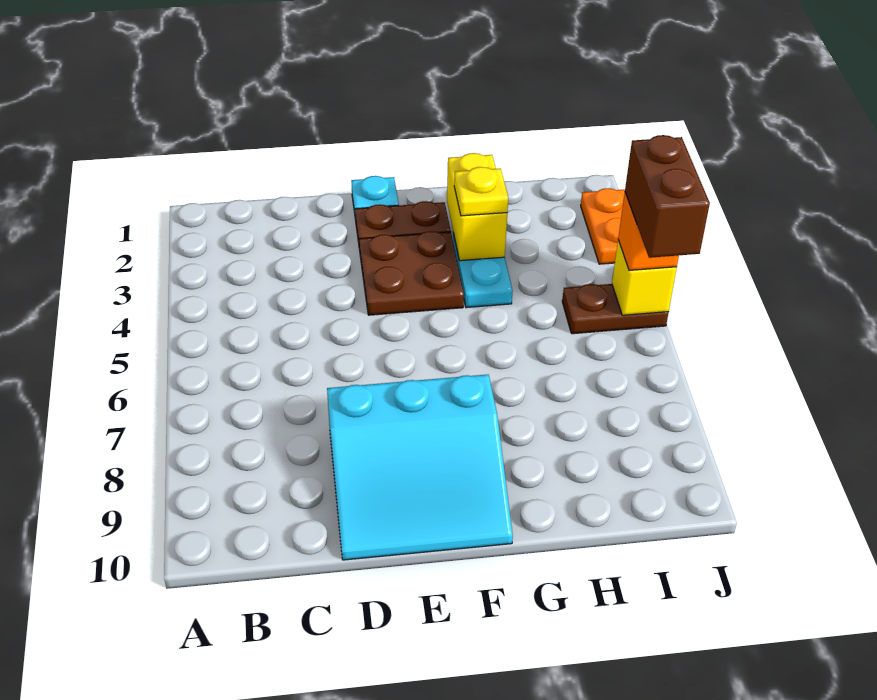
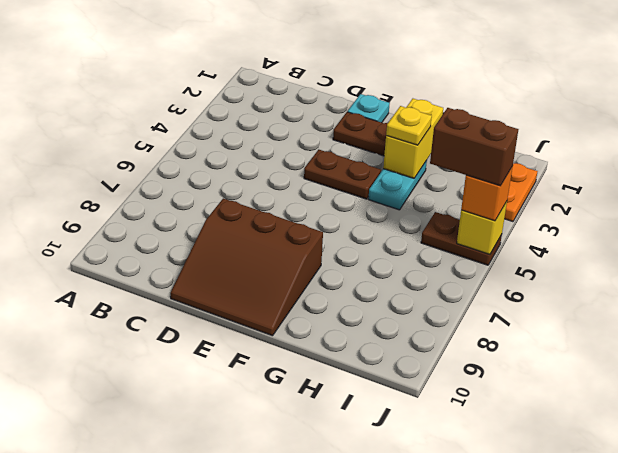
cyan slope D8:F10 level 1 top 8 -> brown slope D8:F10 level 1 top 8
brown plate E3:F4 level 1 -> brown plate E4:F4 level 1
brown brick J5:J6 level 4 -> brown brick I5:J5 level 4

